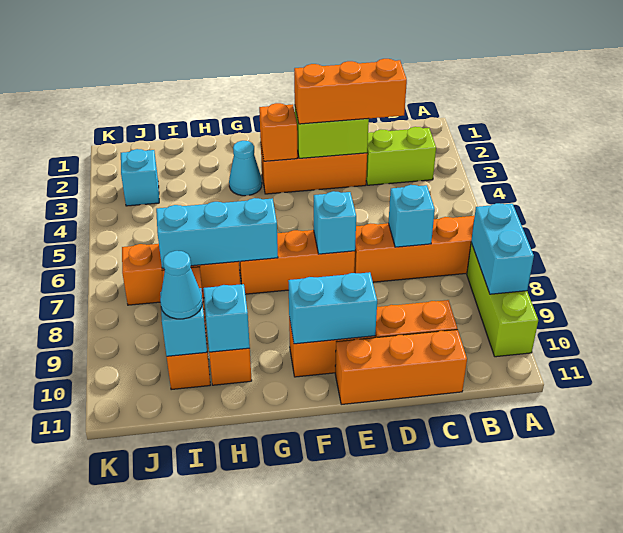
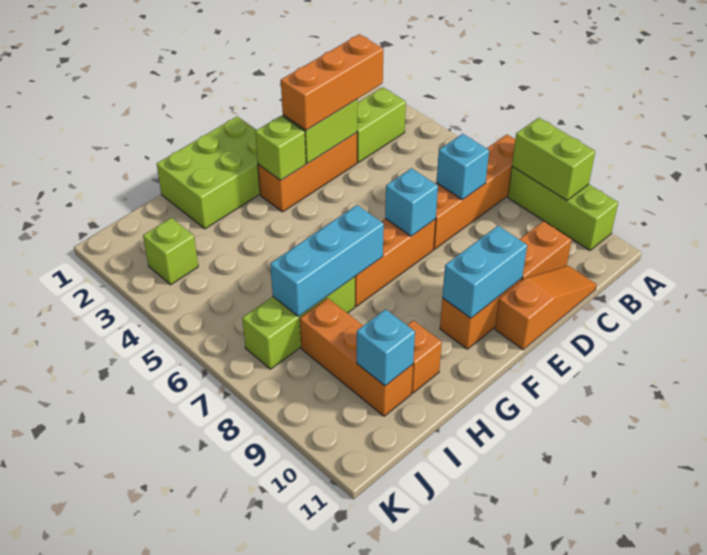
cyan brick A8:A9 level 2 -> lime brick A8:A9 level 2
orange brick C11:E11 level 1 -> orange slope C11:E11 level 1 top E
none -> lime brick F1:H2 level 1
orange brick F3 level 2 -> lime brick F3 level 2
cyan cone G3 level 1 -> none
orange brick H7:J7 level 1 -> lime brick H7:J7 level 1
cyan brick H10 level 2 -> none
cyan cone I10 level 3 -> none
cyan brick J3 level 1 -> lime brick J3 level 1

